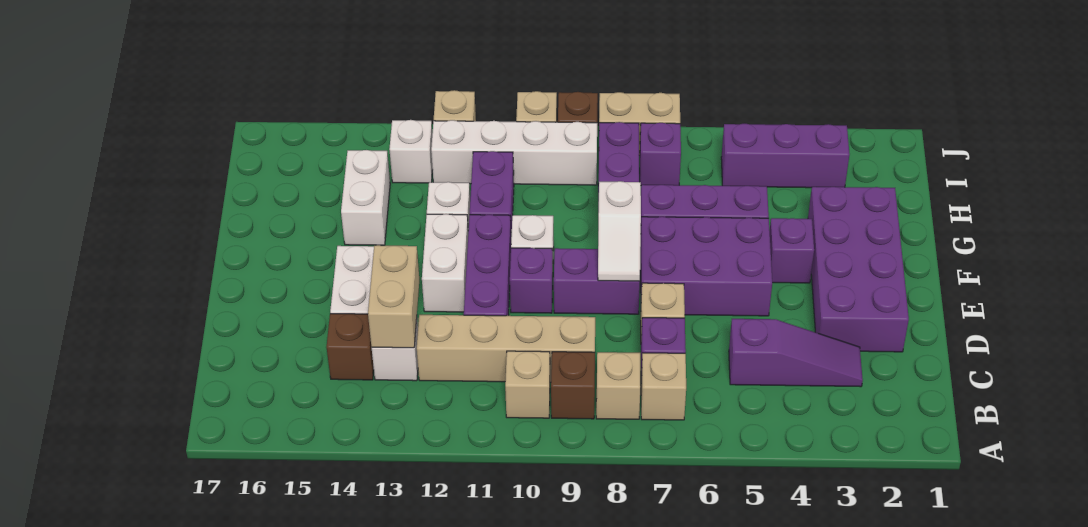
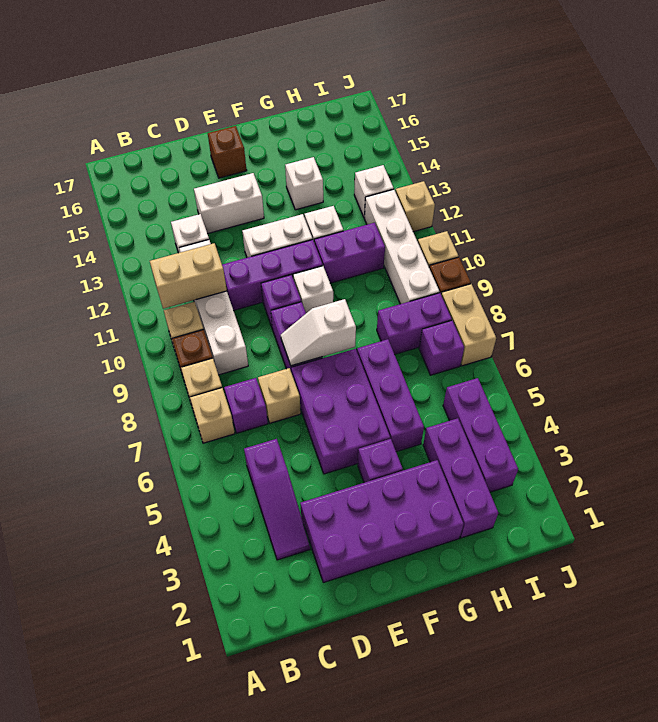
tan brick C9:C12 level 1 -> white brick C9:C12 level 1
tan brick C13:D13 level 2 -> tan brick B11:C11 level 2
brown brick C14 level 1 -> brown brick E16 level 1
white brick G14:H14 level 1 -> white brick G14 level 1
none -> purple brick H2:H4 level 1

